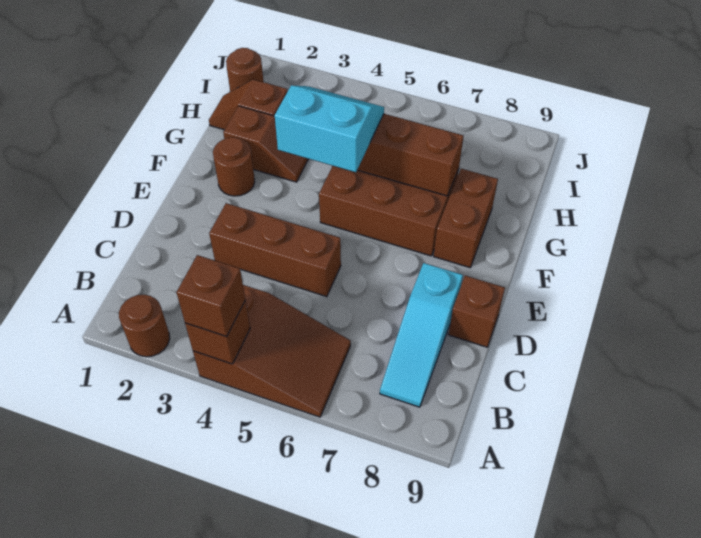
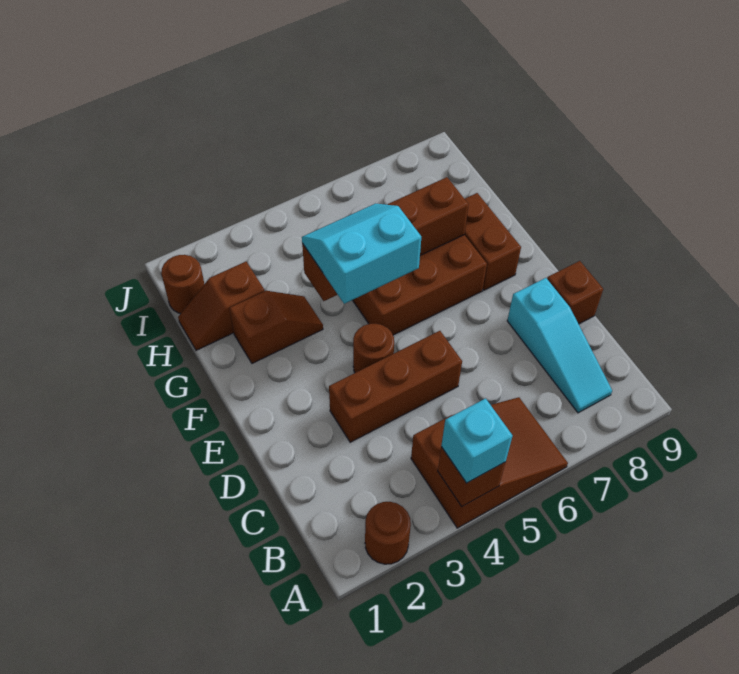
brown brick A4 level 3 -> cyan brick A4 level 3
brown round brick F2 level 1 -> brown round brick E4 level 1

